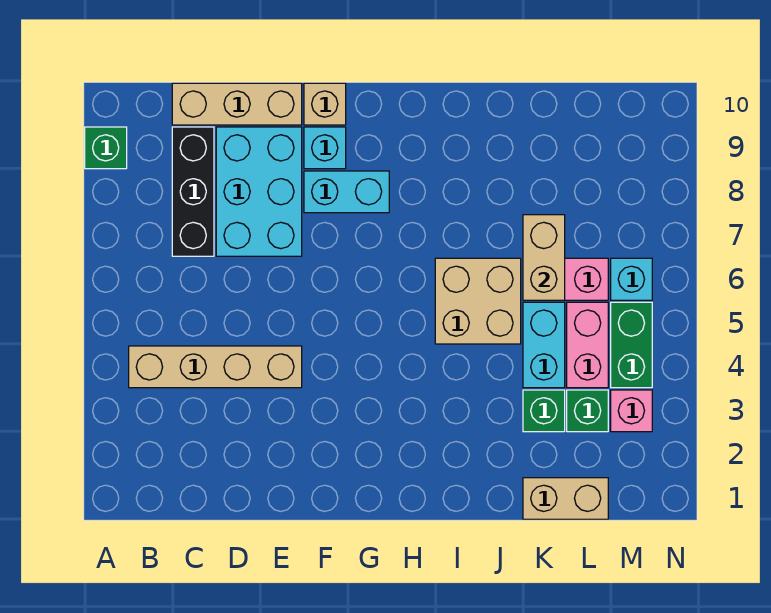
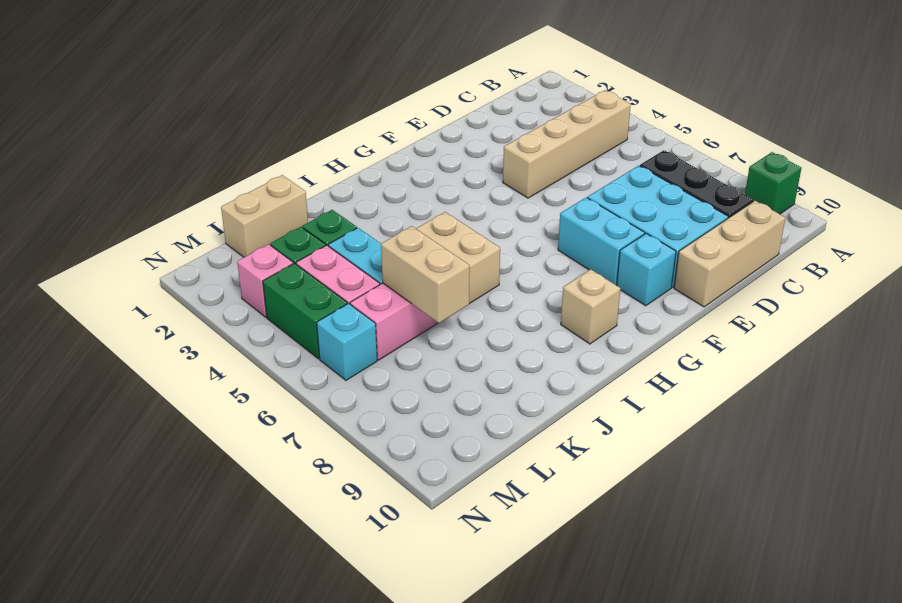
cyan brick F8:G8 level 1 -> cyan brick F7:F8 level 1
tan brick F10 level 1 -> tan brick H9 level 1

